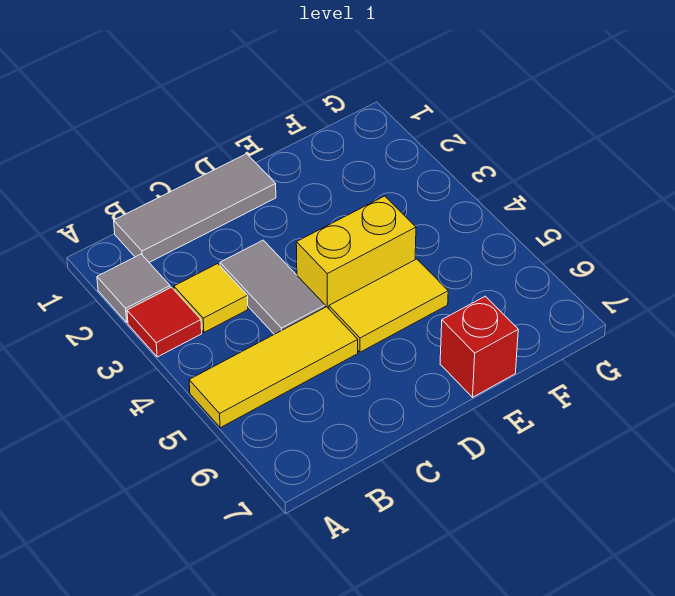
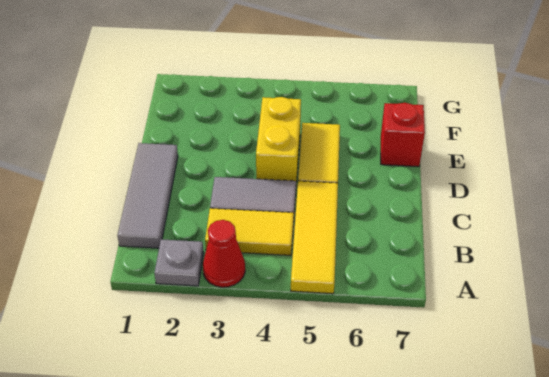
grey tile A2 level 1 -> grey plate A2 level 1
red tile A3 level 1 -> red cone A3 level 1
yellow tile B3 level 1 -> yellow tile B3:B4 level 1

